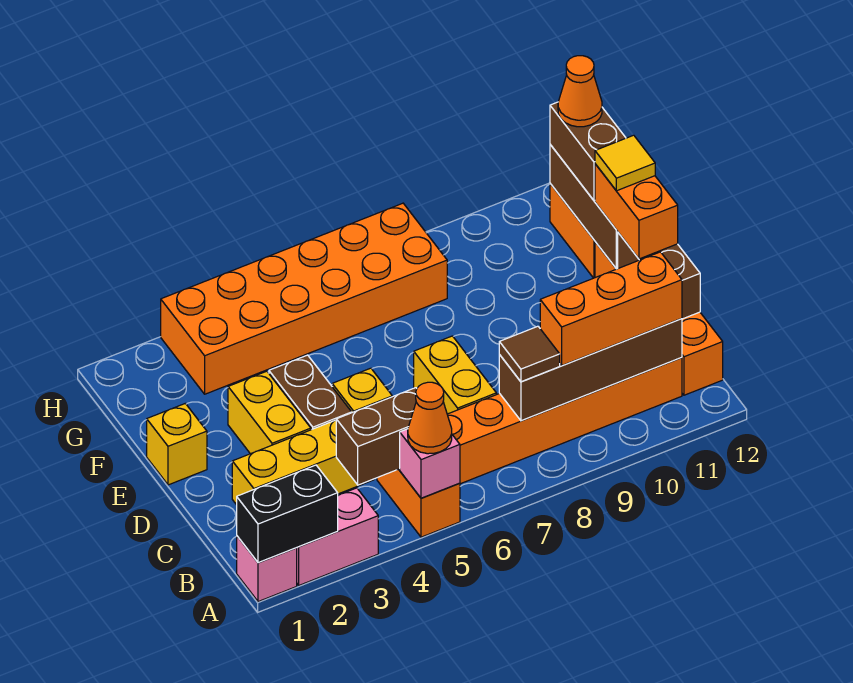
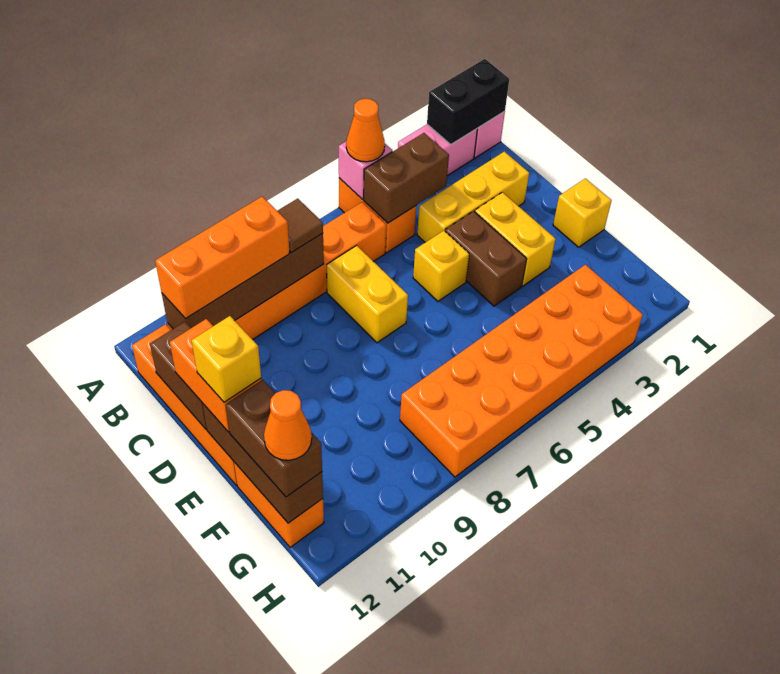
yellow tile E12 level 4 -> yellow brick E12 level 4

